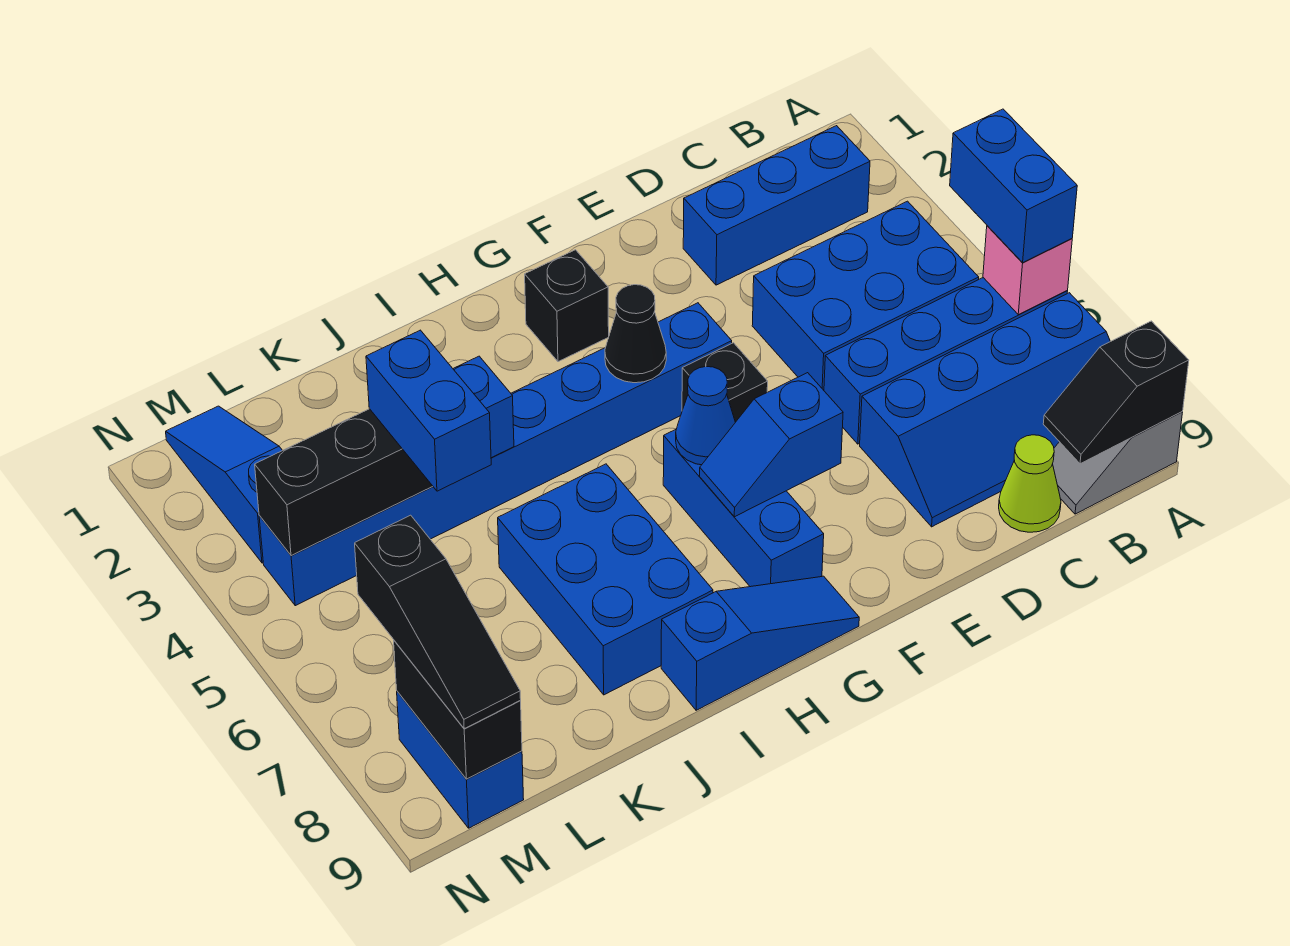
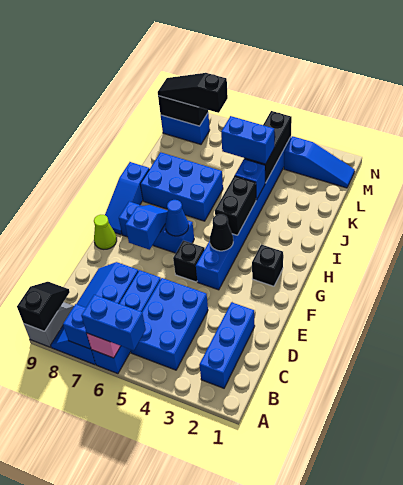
none -> blue brick A7 level 2
lime cone C9 level 1 -> lime cone F9 level 1
none -> black brick H4:I4 level 2

